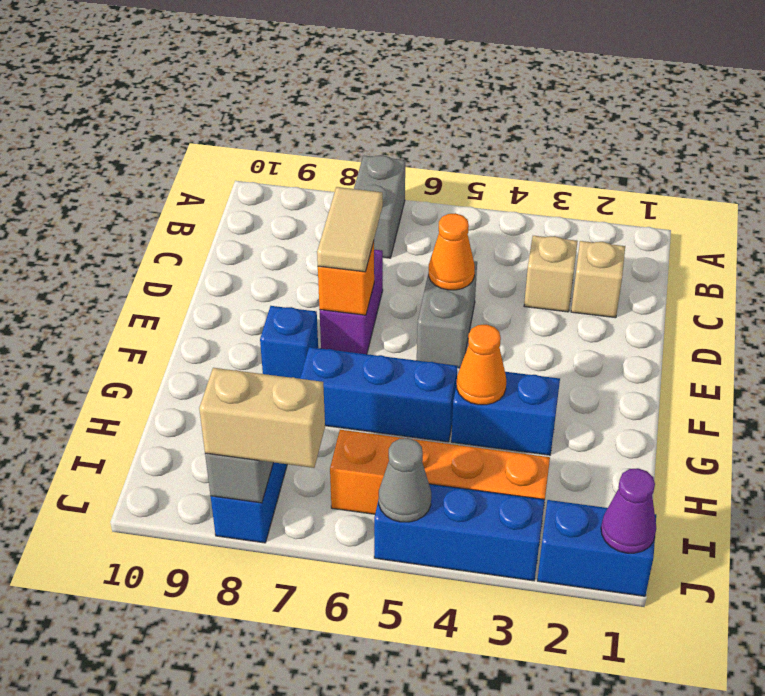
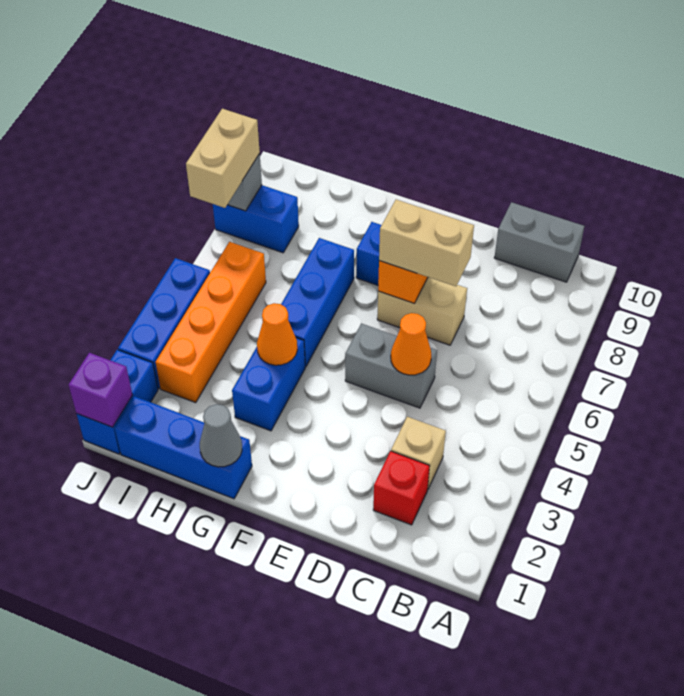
grey brick A7:B7 level 1 -> grey brick B10:C10 level 1
tan brick C2 level 1 -> red brick C2 level 1
purple brick D7:E7 level 1 -> tan brick D7:E7 level 1
tan tile D7:E7 level 3 -> tan brick D7:E7 level 3
none -> blue brick G1:I1 level 1
purple cone J1 level 2 -> purple brick J1 level 2
grey cone J5 level 2 -> grey cone G1 level 2

